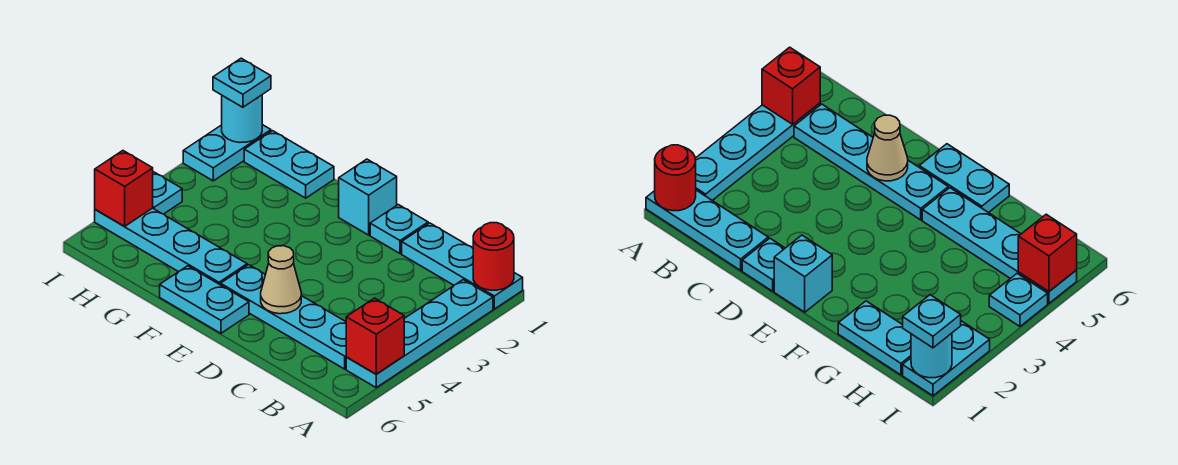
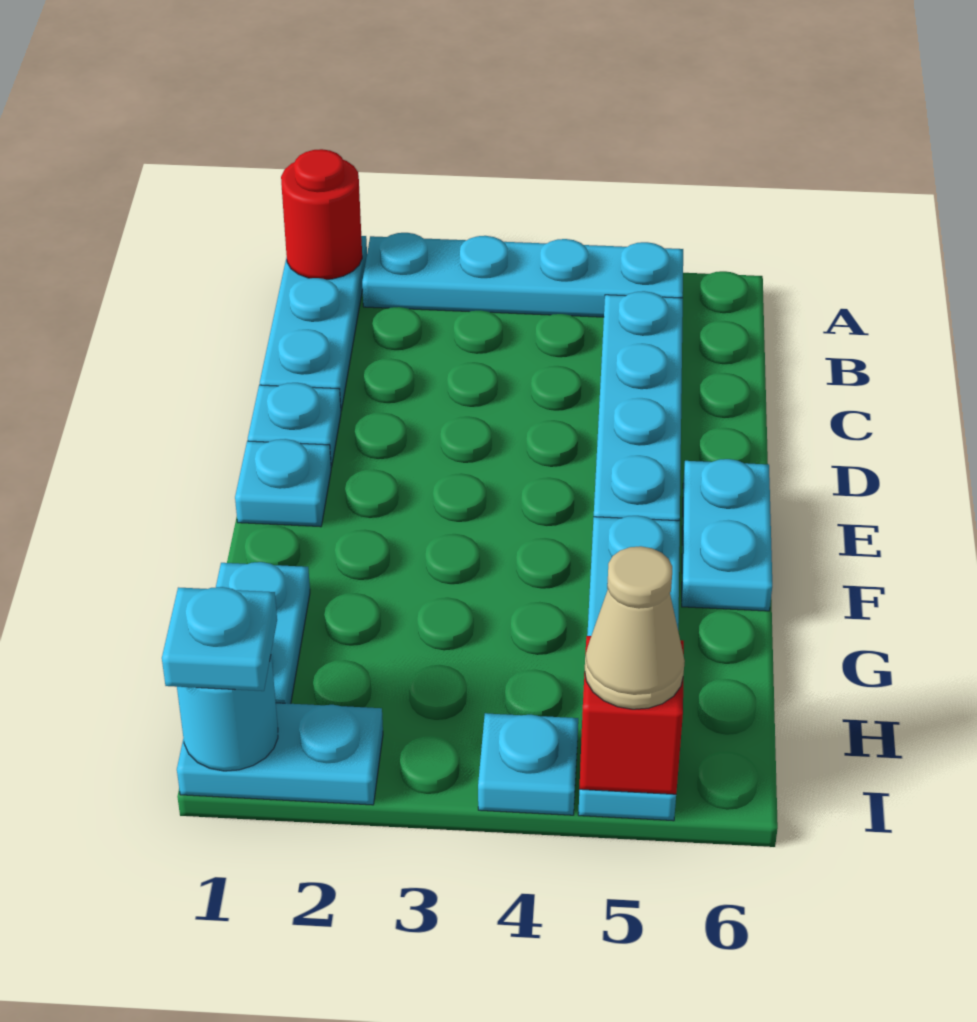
red brick A5 level 2 -> none
tan cone D5 level 2 -> tan cone I5 level 3
cyan brick E1 level 1 -> cyan plate E1 level 1

